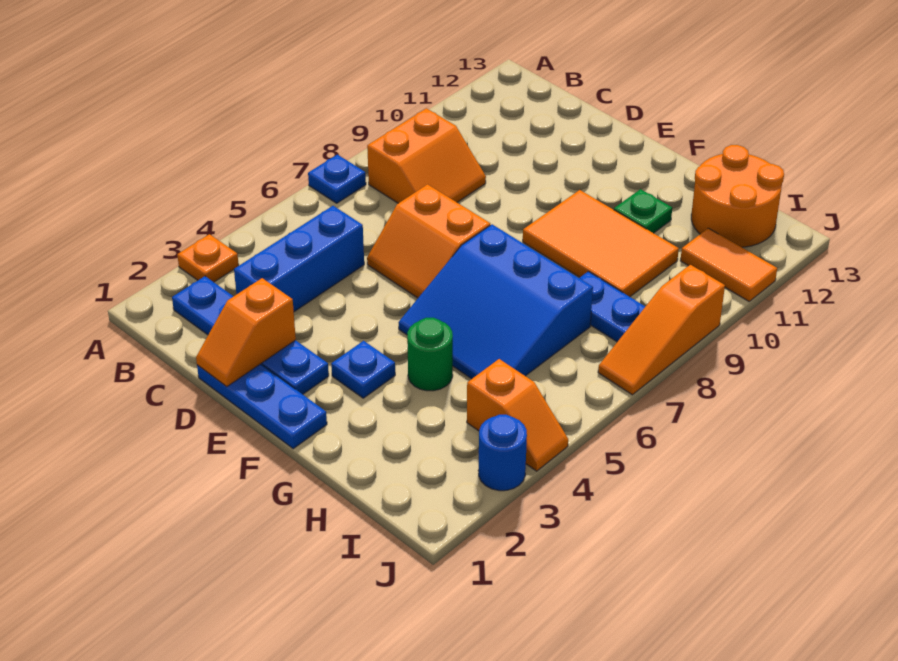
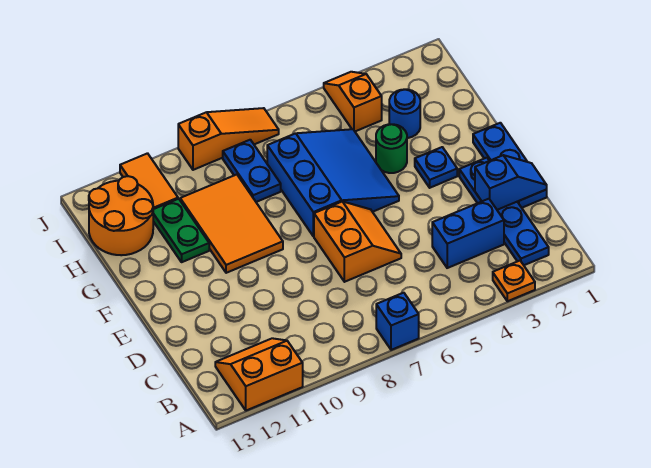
blue plate A7 level 1 -> blue brick A7 level 1
orange slope B8:C9 level 1 top B -> orange slope A11:B12 level 1 top A
blue brick C3:C5 level 1 -> blue brick C3:C4 level 1
orange slope D1:D2 level 2 top 2 -> blue slope D1:D2 level 2 top 2
green plate G11 level 1 -> green plate G11:H11 level 1
blue round brick J3 level 1 -> blue round brick H3 level 1

